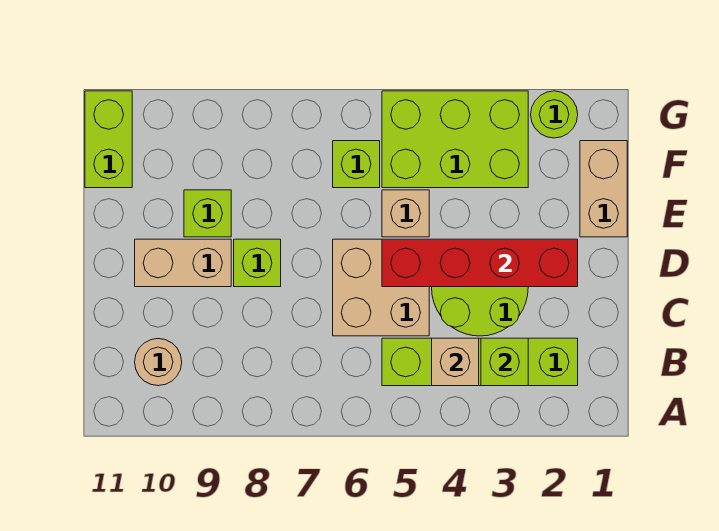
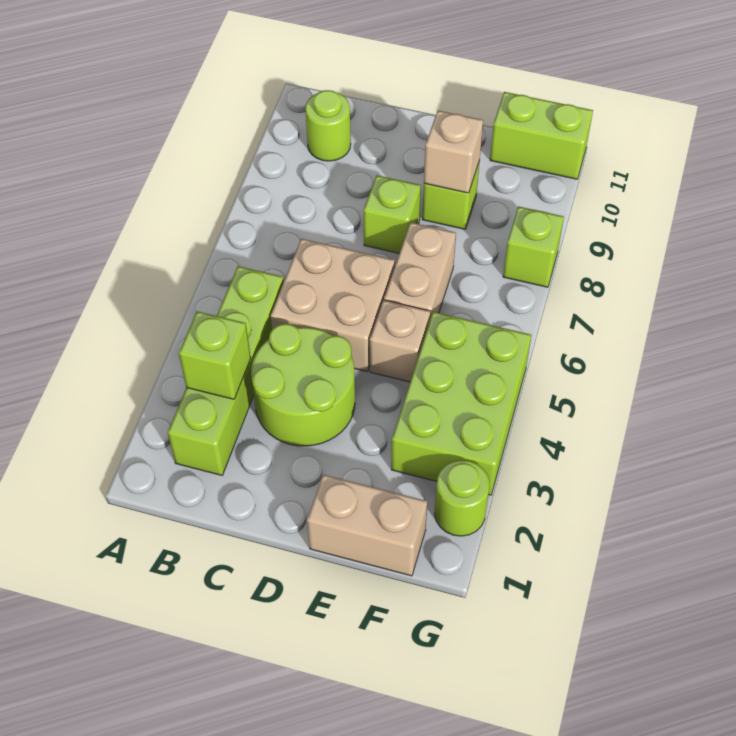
tan brick B4 level 2 -> tan brick E9 level 2
tan round brick B10 level 1 -> lime round brick B10 level 1
red brick D2:D5 level 2 -> none
tan brick D9:D10 level 1 -> tan brick E6:E7 level 1
lime brick F6 level 1 -> lime brick G8 level 1

